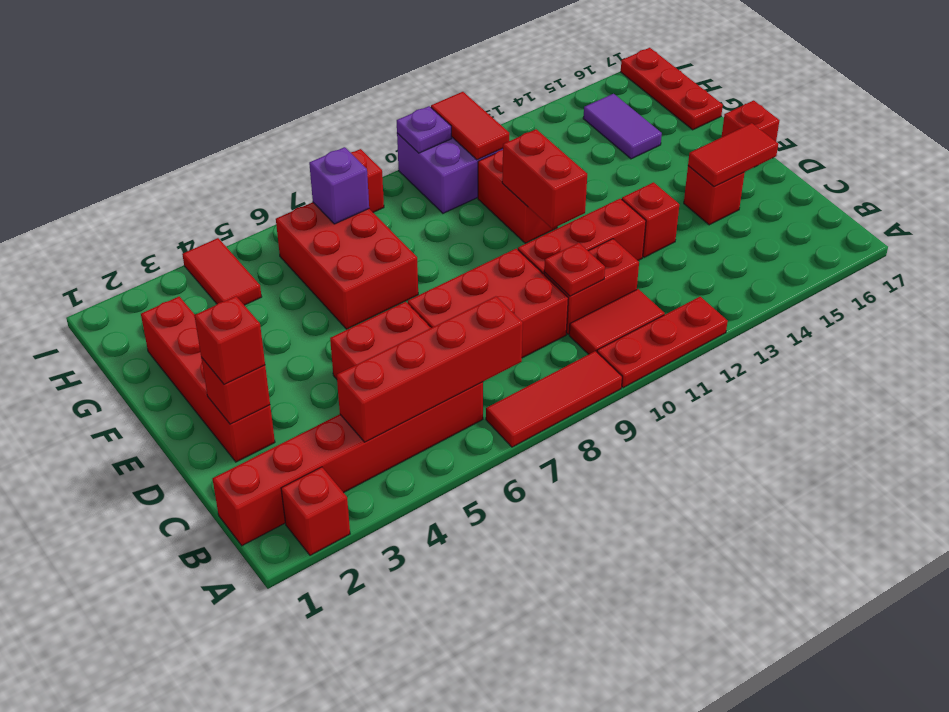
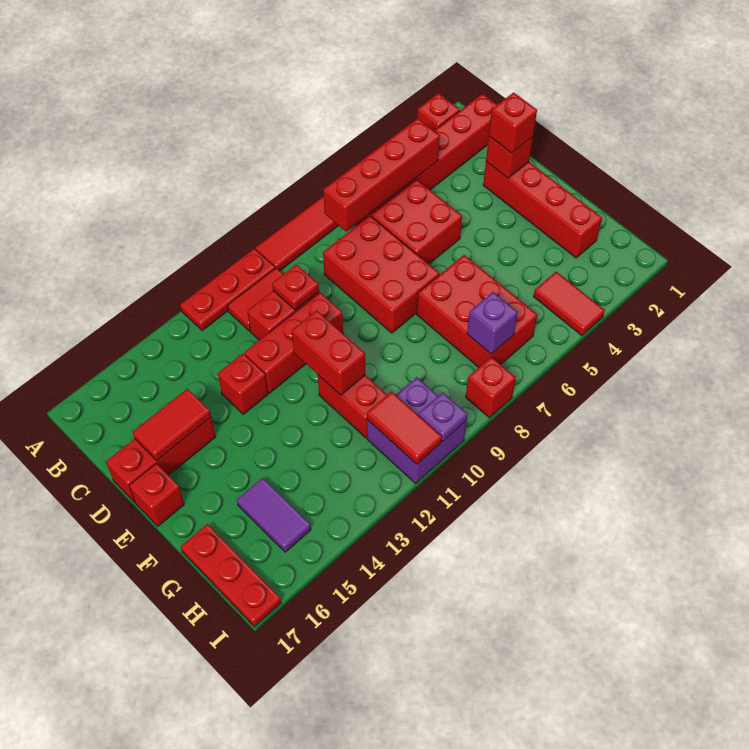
red brick C7:D9 level 1 -> red brick C7:E8 level 1
red brick D15 level 1 -> red brick D15:D17 level 1

